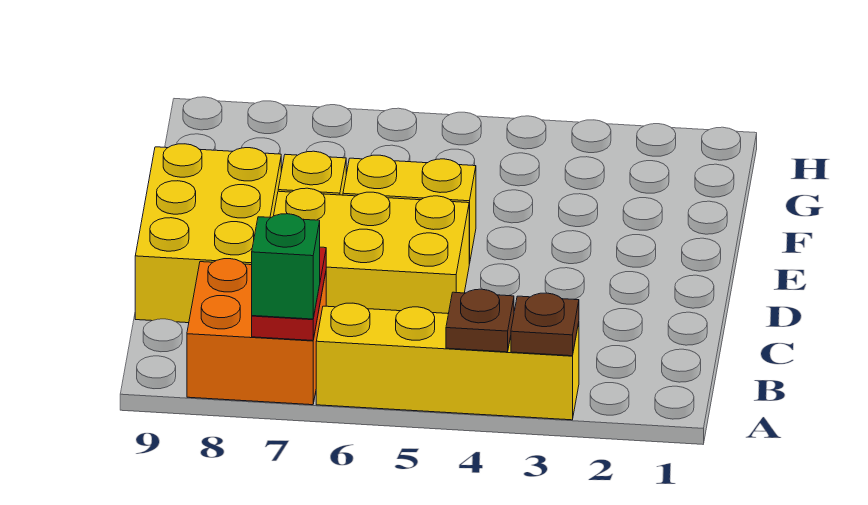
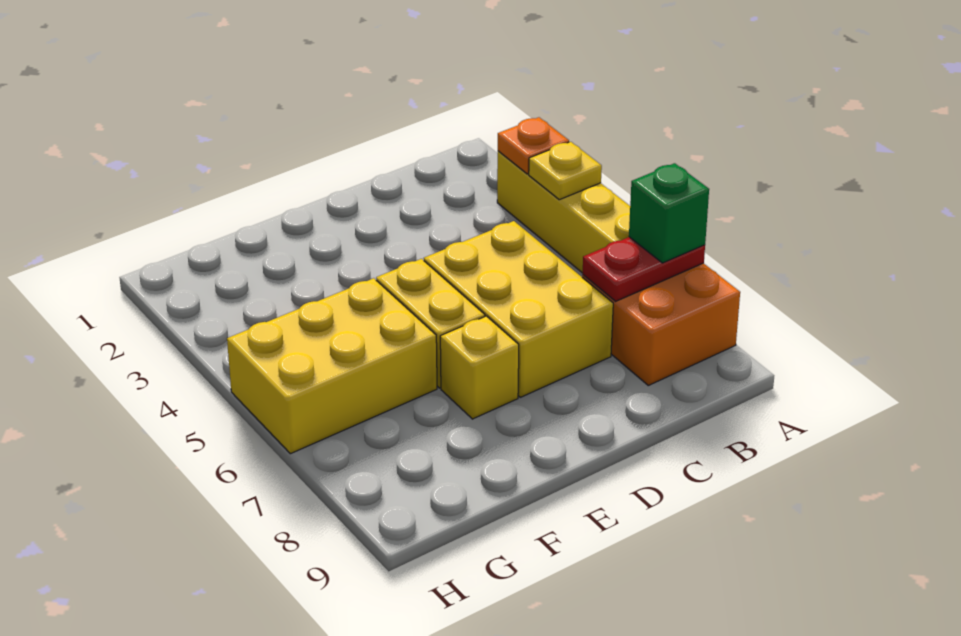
brown plate A3 level 2 -> orange plate A3 level 2
brown plate A4 level 2 -> yellow plate A4 level 2
yellow brick C8:E9 level 1 -> yellow brick F5:H6 level 1

